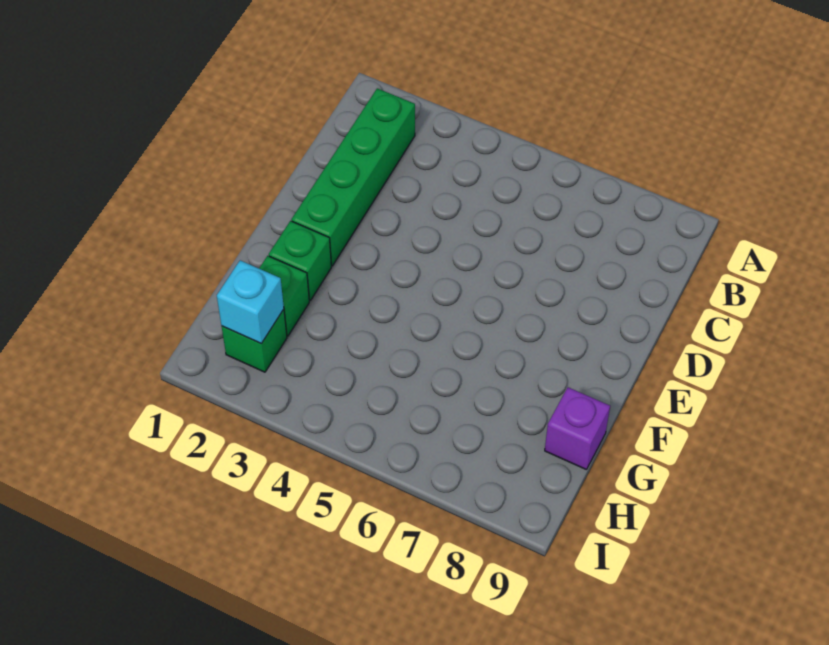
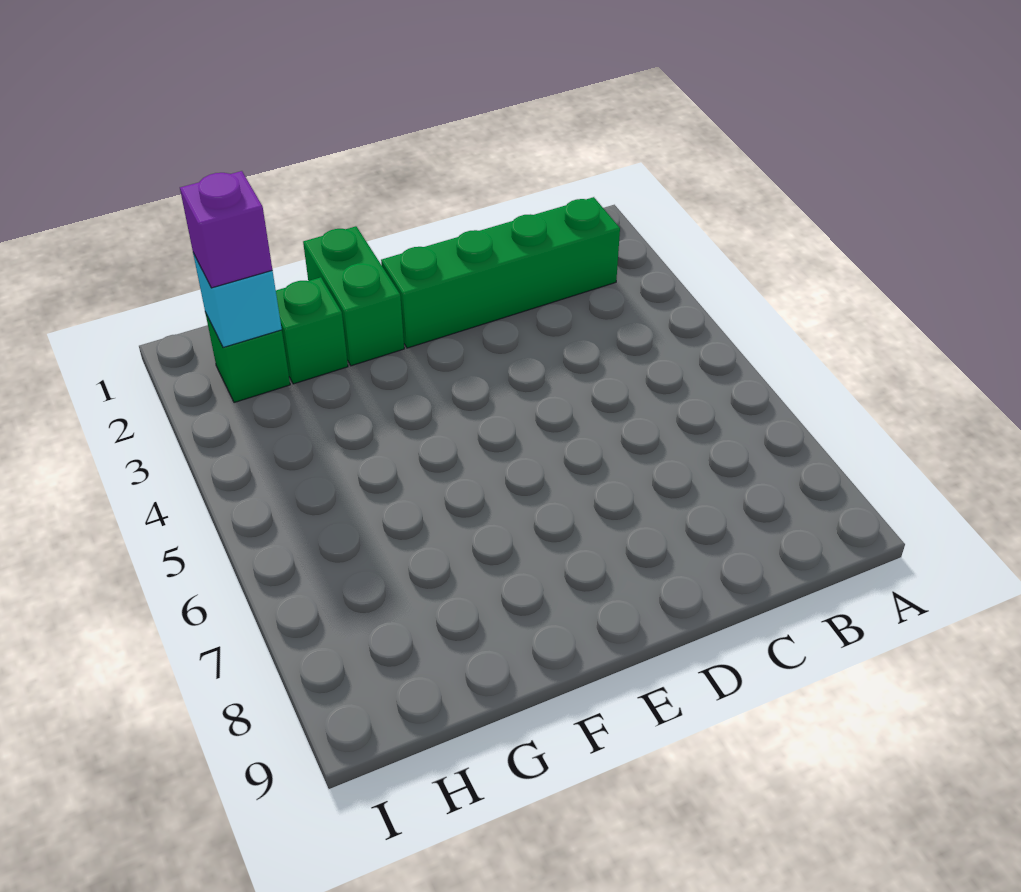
green brick F2 level 1 -> green brick F1:F2 level 1
purple brick G9 level 1 -> purple brick H2 level 3

